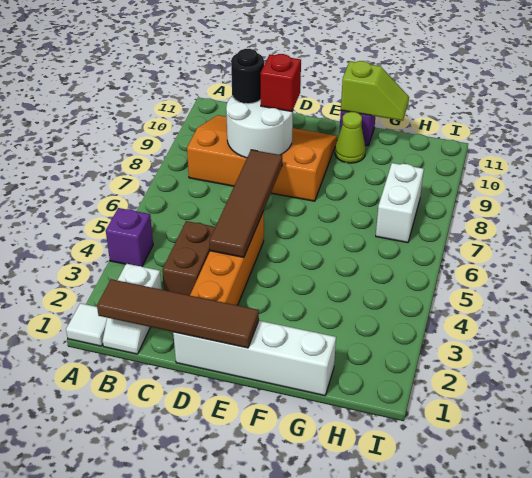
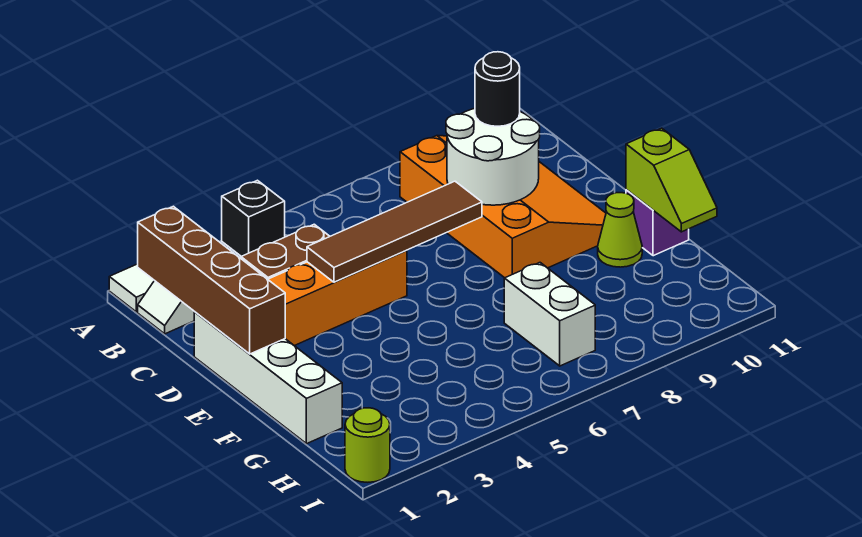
purple brick A4 level 1 -> black brick A4 level 1
brown tile B1:E1 level 2 -> brown brick B1:E1 level 2
red brick D9 level 3 -> none
white brick H7:H8 level 1 -> white brick G7:H7 level 1
none -> lime round brick I1 level 1

